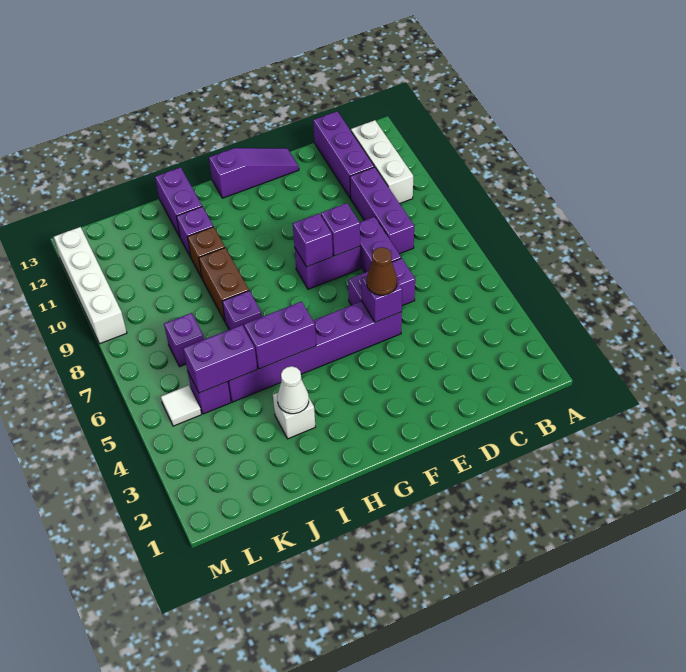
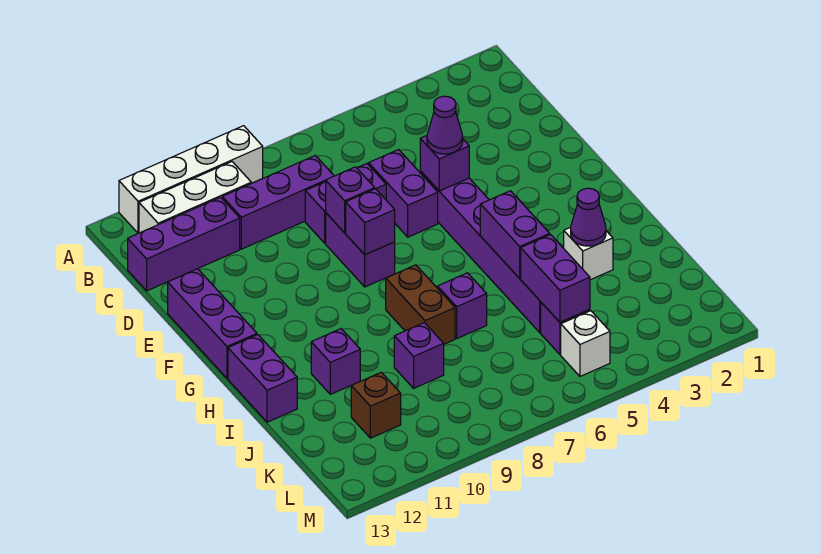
brown cone E5 level 3 -> purple cone E5 level 3
purple slope E13:G13 level 1 top G -> purple brick E13:G13 level 1
white cone I3 level 2 -> purple cone I3 level 2
brown brick I8:I9 level 1 -> brown brick H8:I8 level 1
brown brick I10 level 1 -> brown brick K11 level 1
purple brick I12:I13 level 1 -> purple brick H13:I13 level 1
purple brick K7 level 1 -> purple brick J9 level 1
white tile L5 level 1 -> white brick L5 level 1
white brick M9:M12 level 1 -> white brick A9:A12 level 1

